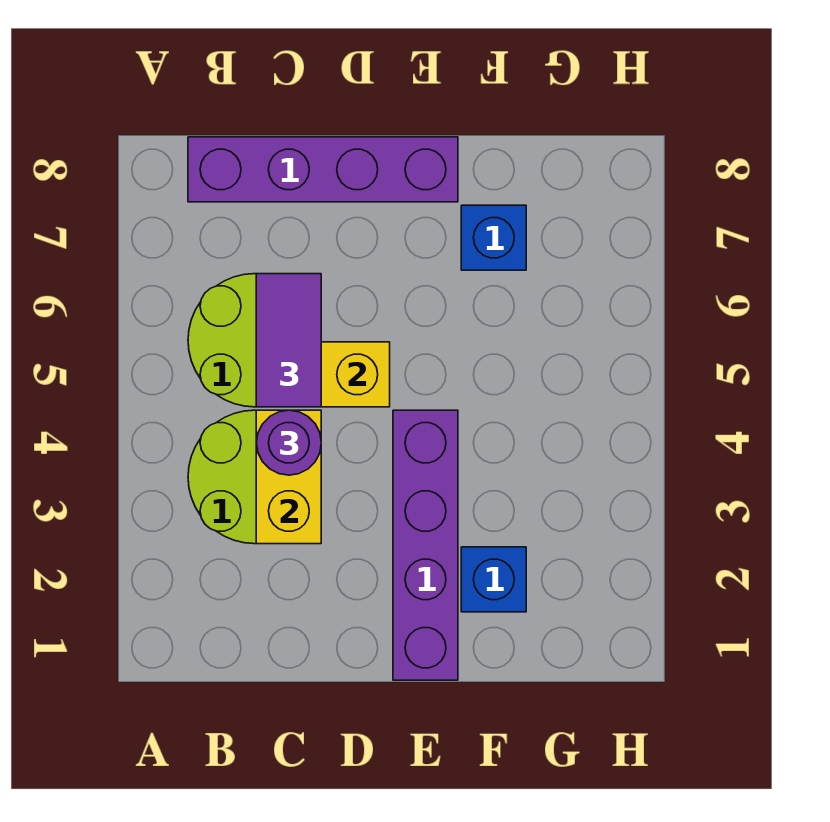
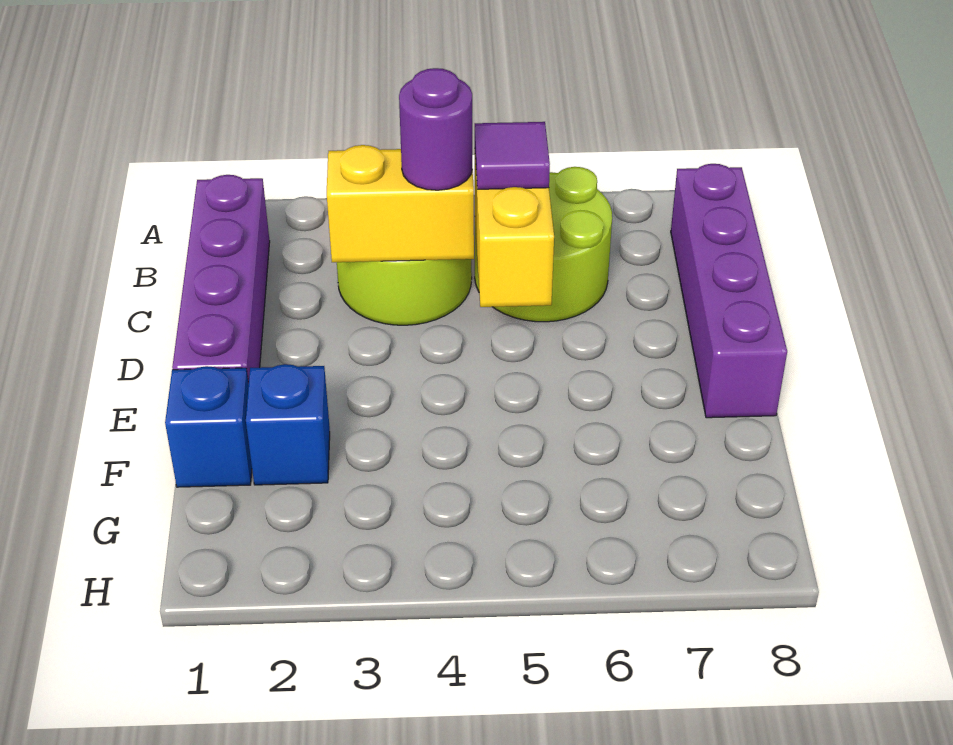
purple tile C5:C6 level 3 -> purple tile C5 level 3
purple brick E1:E4 level 1 -> purple brick B1:E1 level 1
blue brick F7 level 1 -> blue brick F1 level 1

